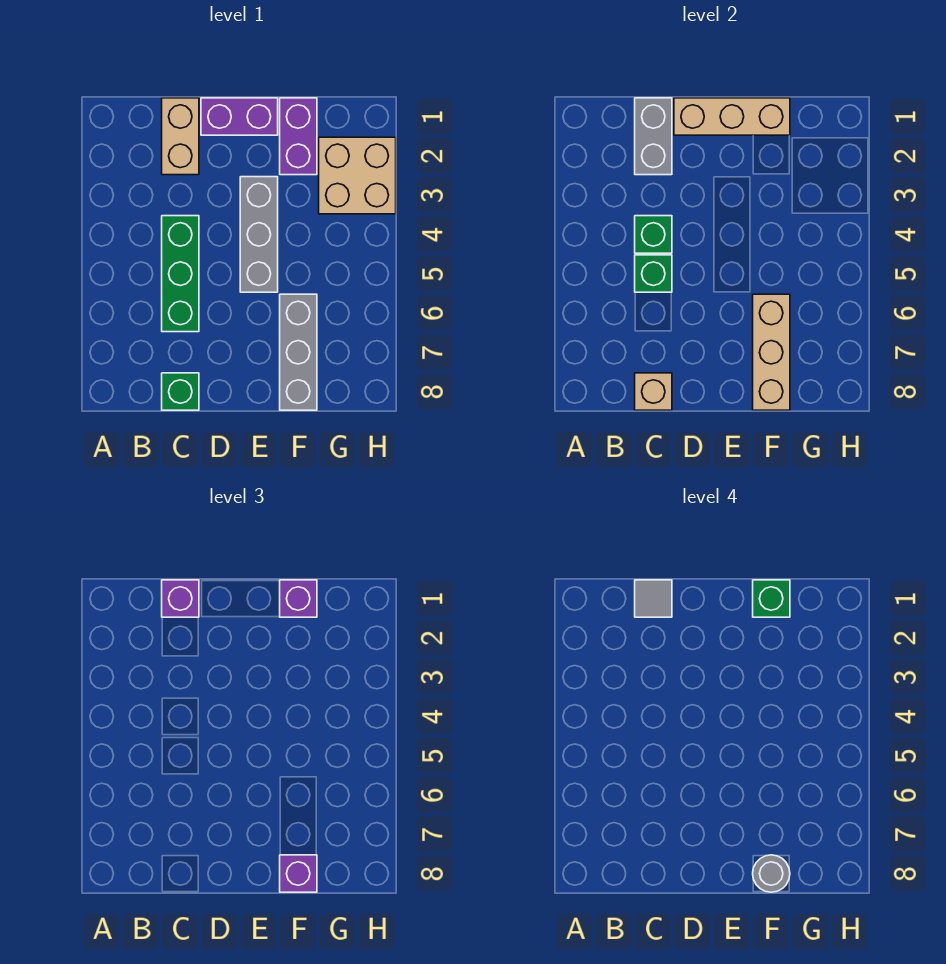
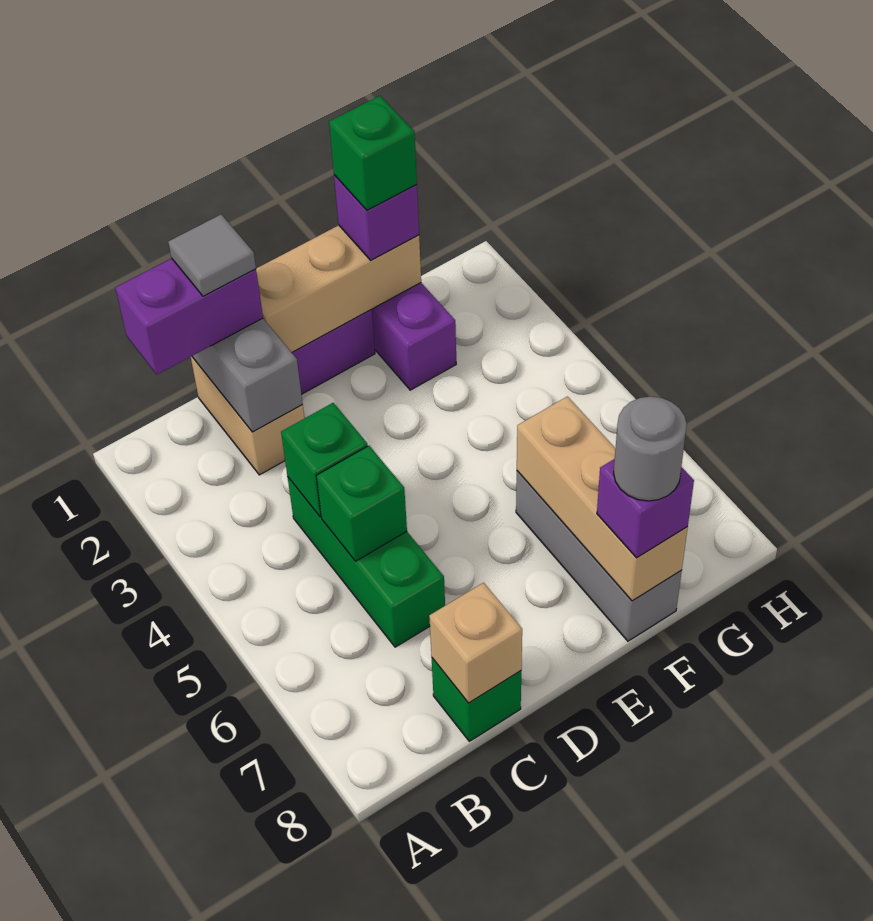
purple brick C1 level 3 -> purple brick B1:C1 level 3
grey brick E3:E5 level 1 -> none
tan brick G2:H3 level 1 -> none

